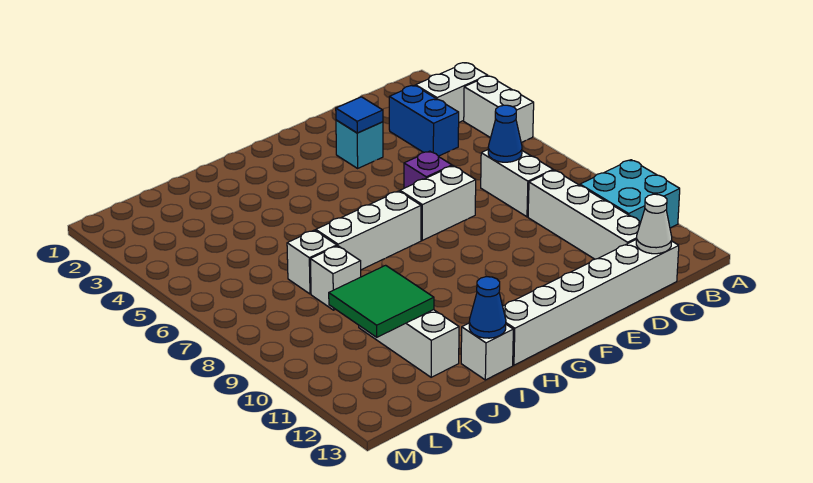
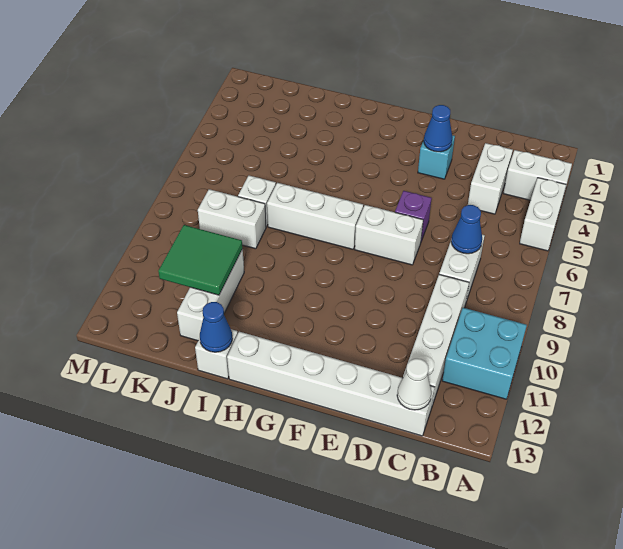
blue brick C3:C4 level 1 -> white brick C3:C4 level 1
blue tile E3 level 2 -> blue cone E3 level 2
white brick J8 level 1 -> white brick J8:K8 level 1

